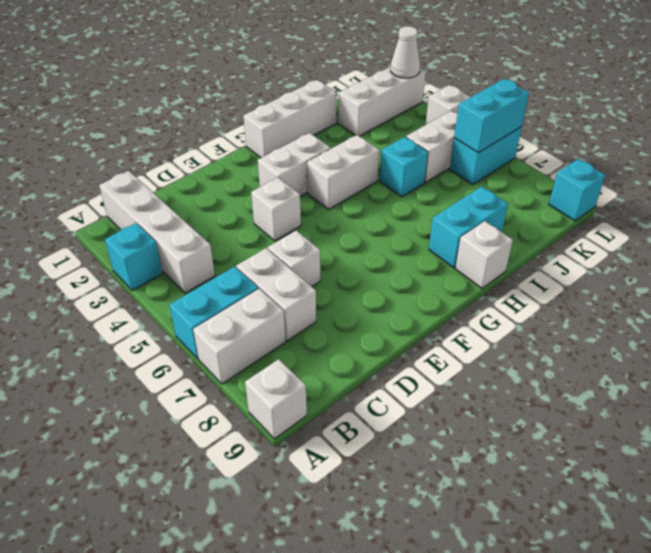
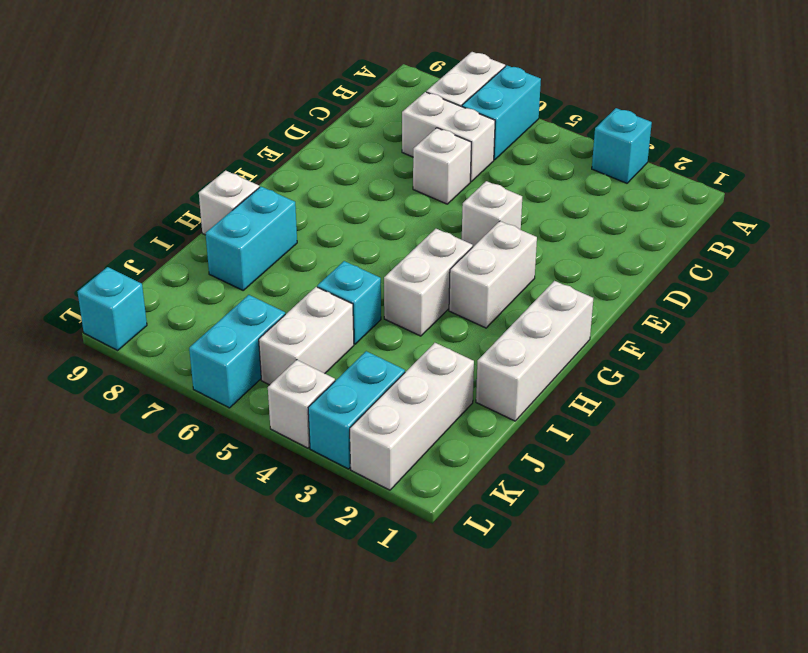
white brick A9 level 1 -> none
white brick B1:B4 level 1 -> none
cyan brick K6:L6 level 2 -> cyan brick K3:L3 level 1
white cone L2 level 2 -> none

